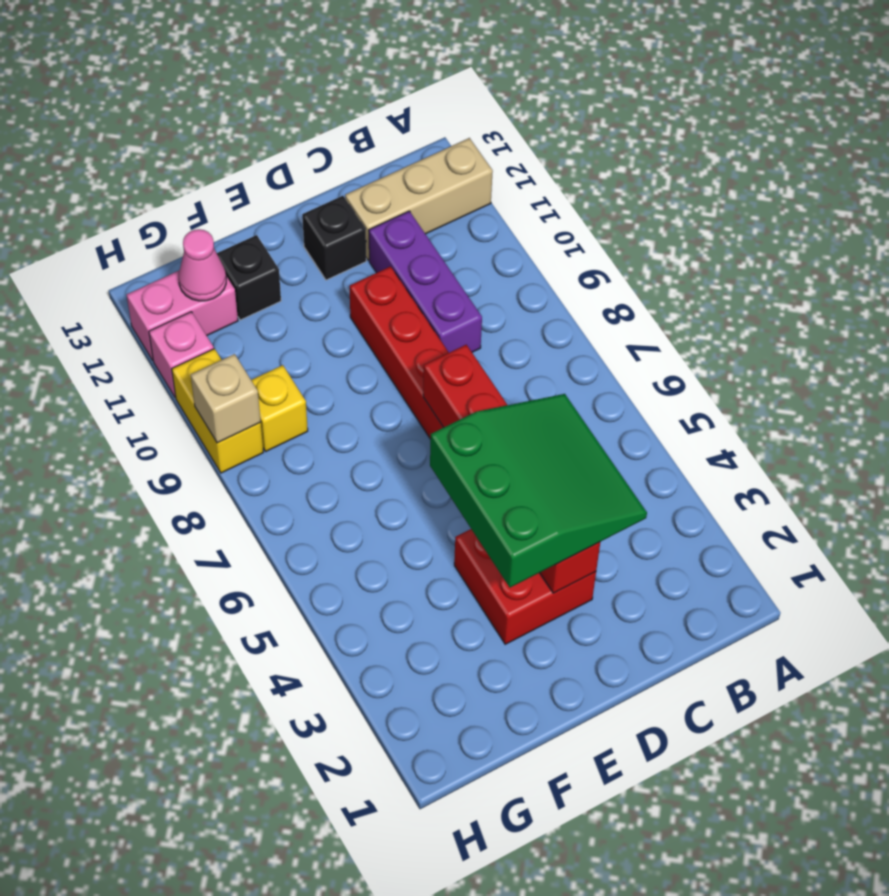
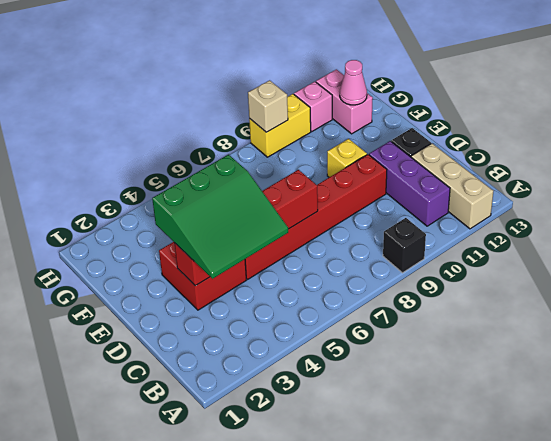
purple brick C9:C11 level 1 -> purple brick B11:D11 level 1
black brick F12 level 1 -> black brick A9 level 1
yellow brick G9 level 1 -> yellow brick E10 level 1

